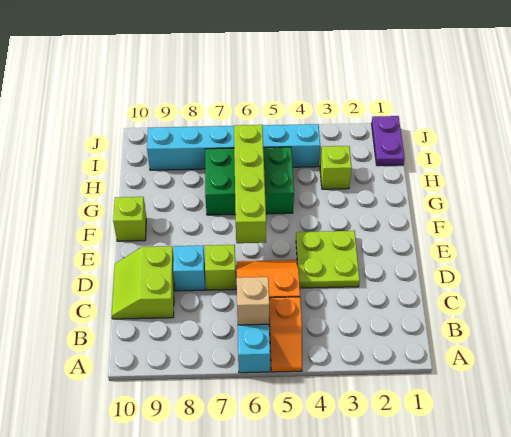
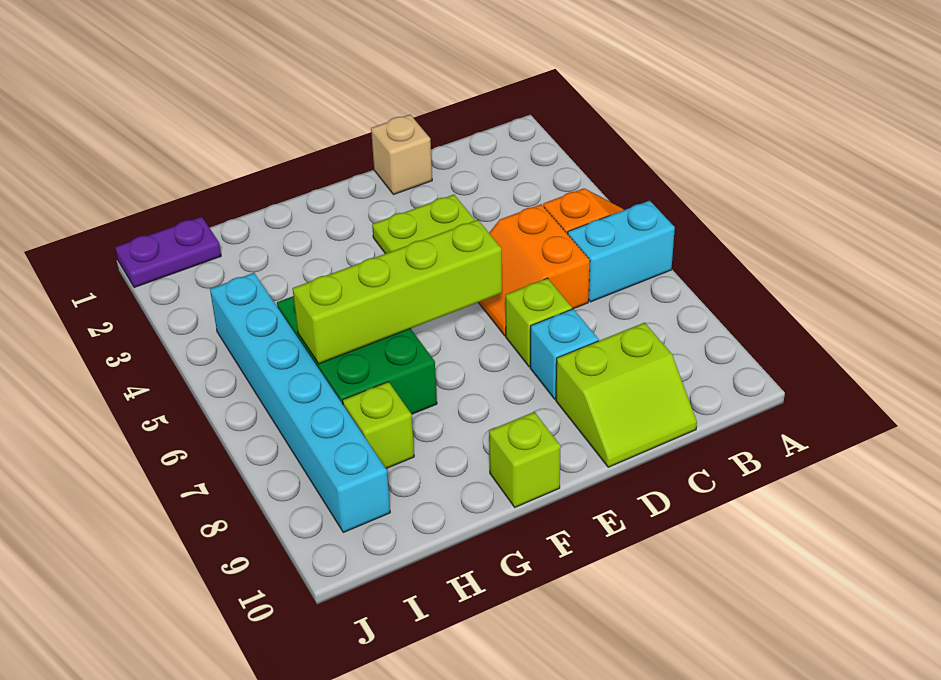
tan brick B6 level 2 -> tan brick D1 level 1
lime brick H3 level 1 -> lime brick H8 level 1

